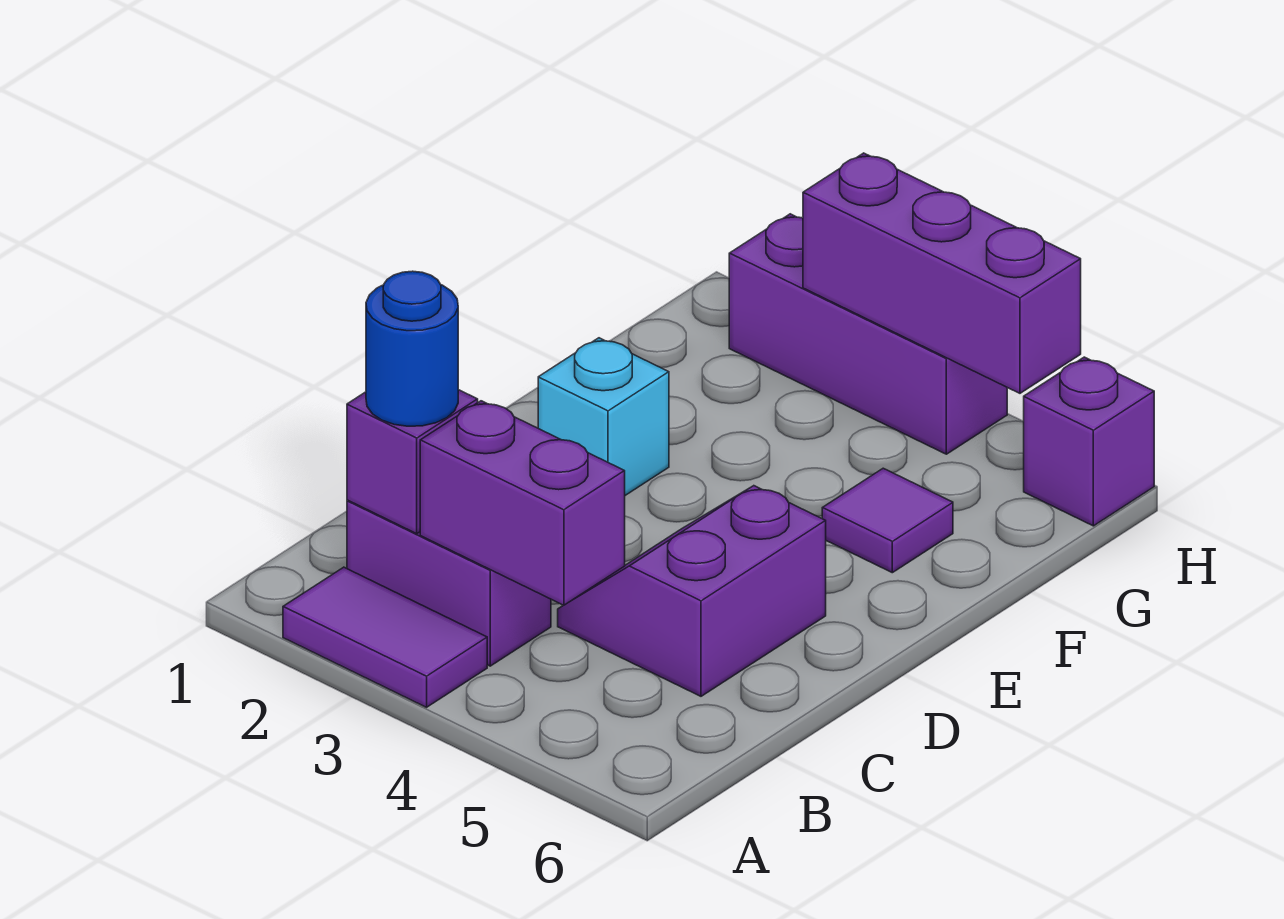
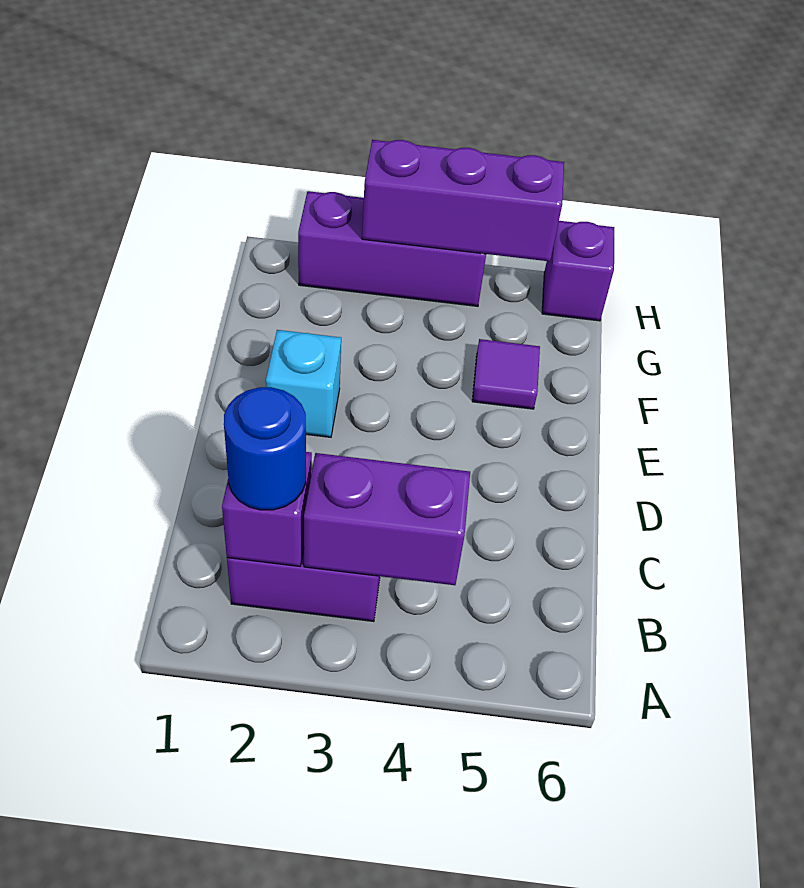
purple tile A2:A3 level 1 -> none
purple slope C4:D5 level 1 top 5 -> none

